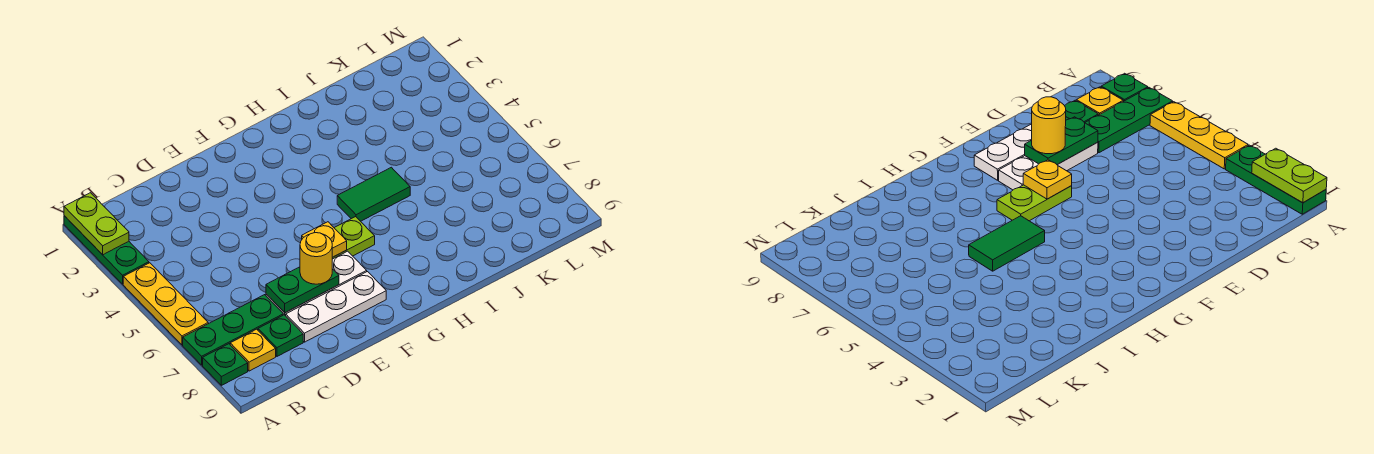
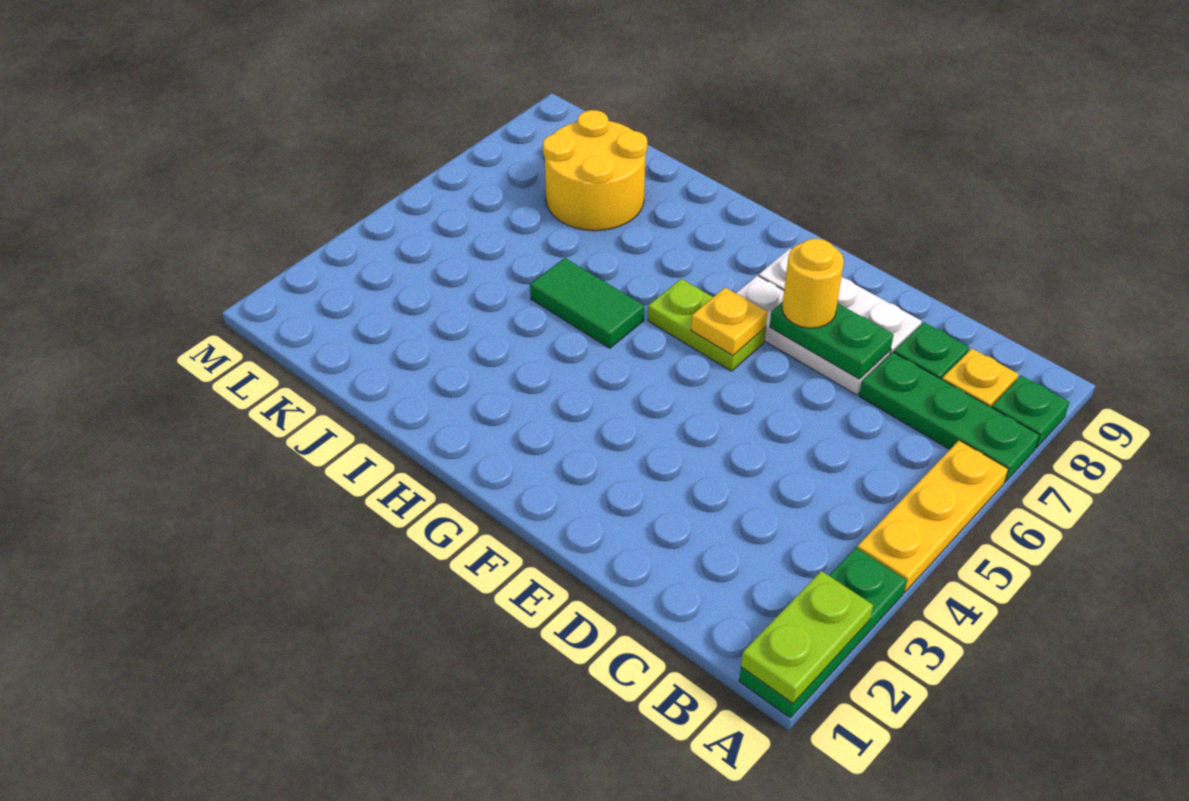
none -> yellow round brick J7:K8 level 1

